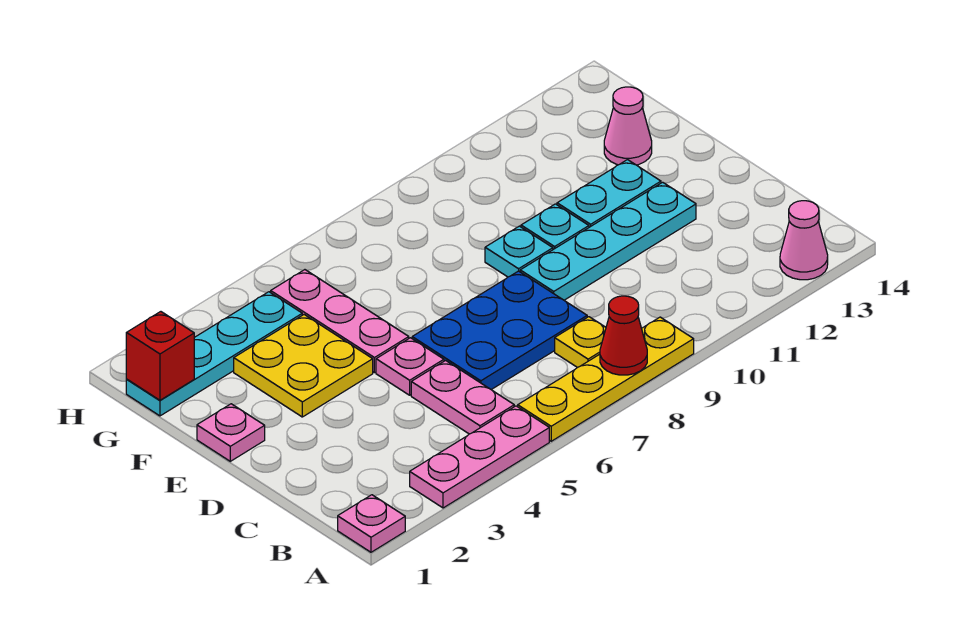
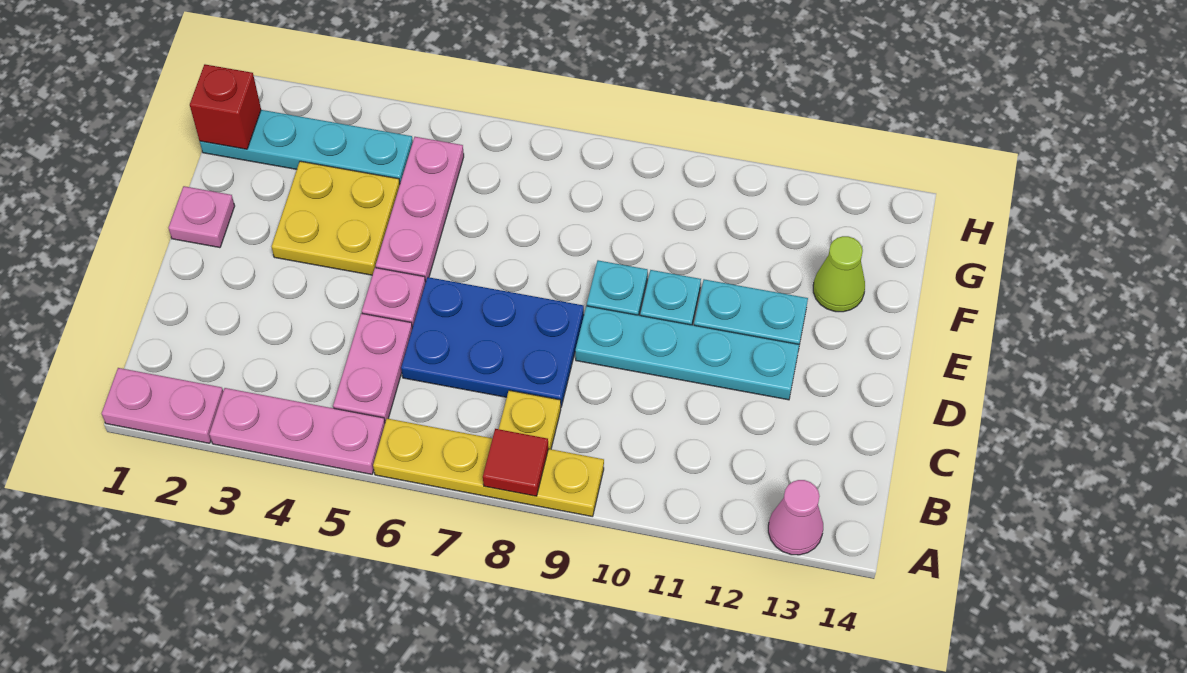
pink plate A1 level 1 -> pink plate A1:A2 level 1
red cone A8 level 2 -> red tile A8 level 2
pink cone F13 level 1 -> lime cone F13 level 1

